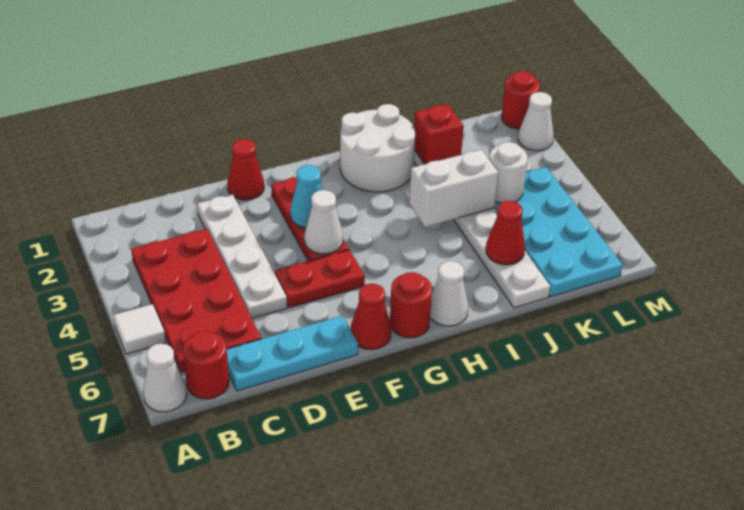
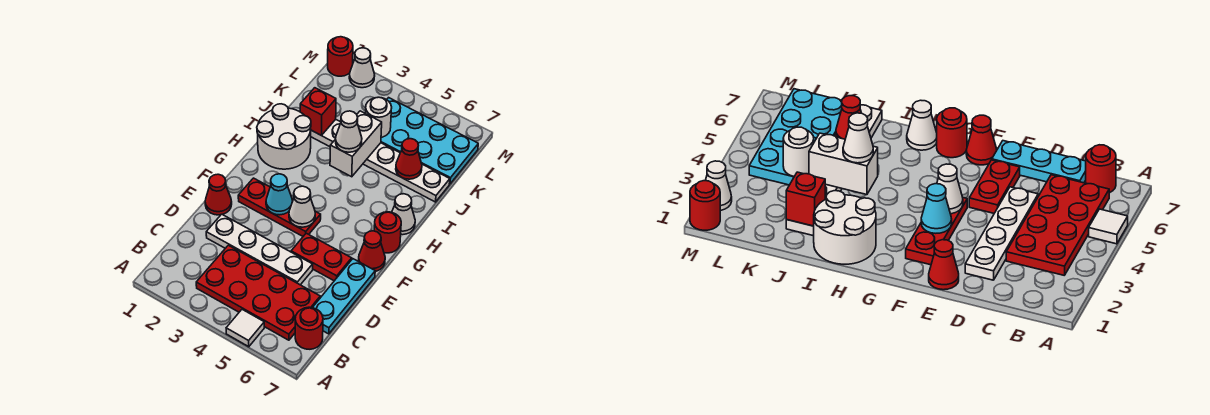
white cone A7 level 1 -> white cone I4 level 3
red plate E5:F5 level 1 -> red plate E5:E6 level 1

